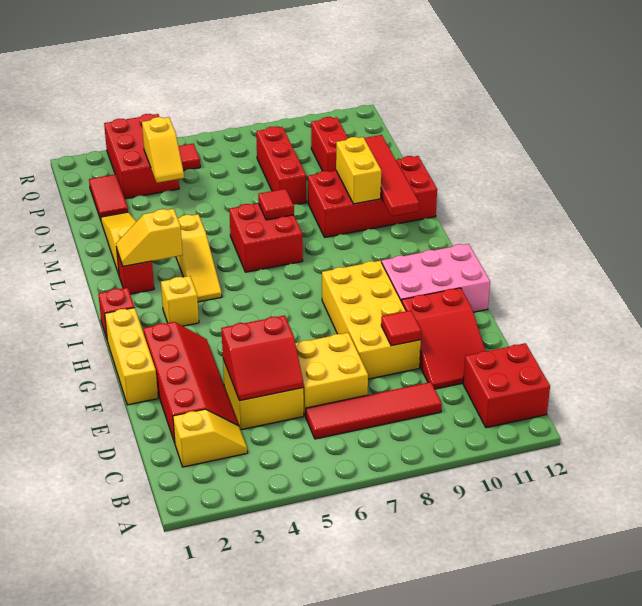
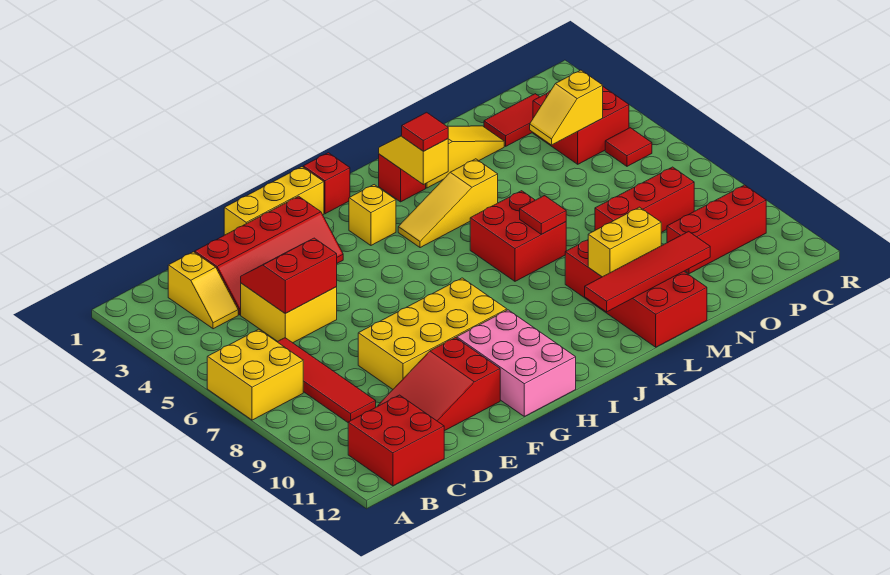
red slope D4:E5 level 2 top E -> red slope D4:E5 level 2 top 5
yellow brick D6:E7 level 1 -> yellow brick A6:B7 level 1
red tile E9 level 2 -> red tile K3 level 3
red brick O10:P10 level 1 -> red brick O10:Q10 level 1
red brick P3:R4 level 1 -> red brick P3:Q4 level 1

